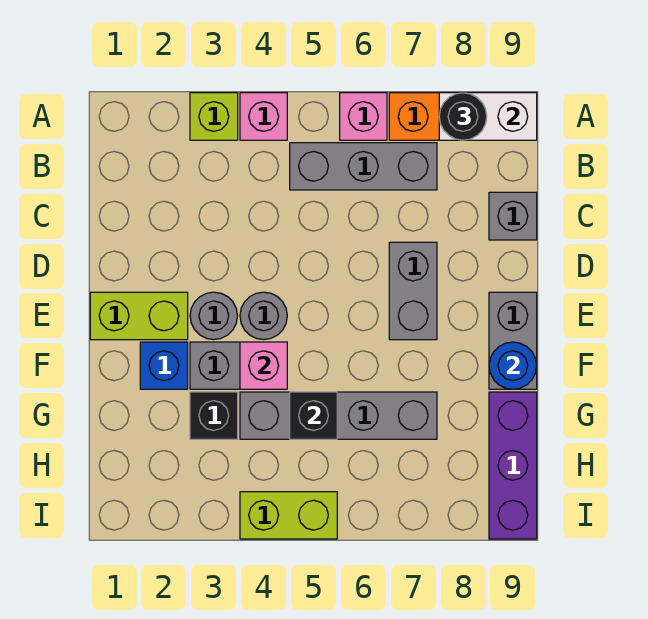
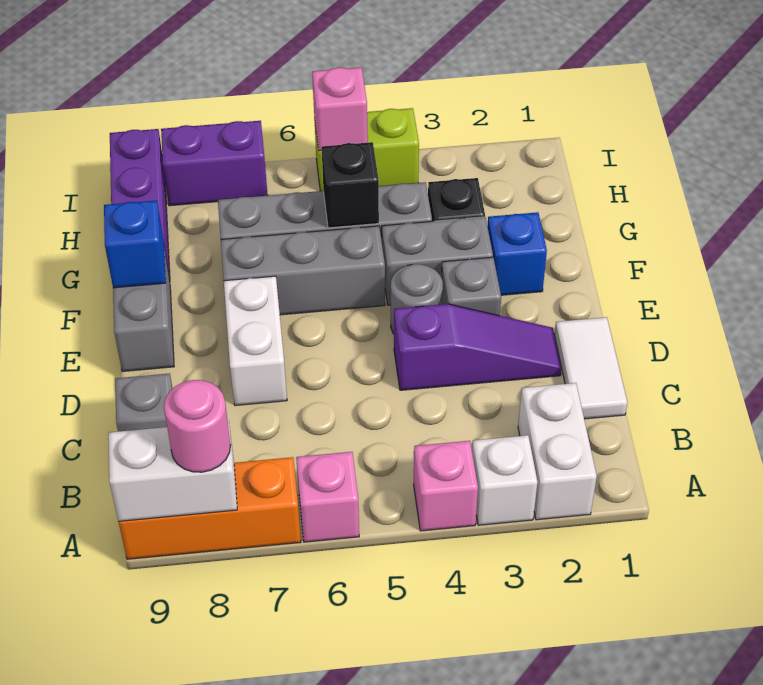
none -> white brick A2:B2 level 1
lime brick A3 level 1 -> white brick A3 level 1
black round brick A8 level 3 -> pink round brick A8 level 3
grey brick B5:B7 level 1 -> grey brick F5:F7 level 1
none -> white tile C1:D1 level 1
none -> purple slope D2:D4 level 1 top 4
grey brick D7:E7 level 1 -> white brick D7:E7 level 1
lime brick E1:E2 level 1 -> none
grey round brick E3 level 1 -> grey brick E3 level 1
pink brick F4 level 2 -> pink brick I5 level 2
blue round brick F9 level 2 -> blue brick F9 level 2
none -> purple brick I7:I8 level 1

